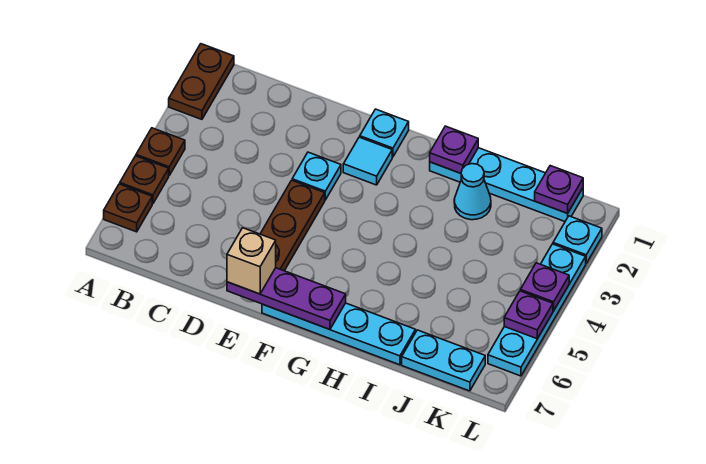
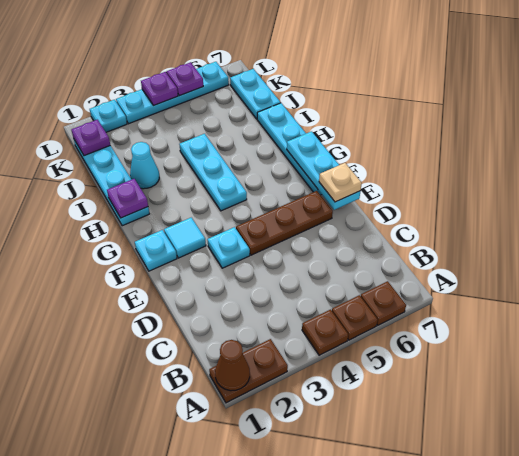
none -> brown cone A1 level 2
purple plate E7:G7 level 2 -> cyan plate E7:G7 level 2
tan brick E7 level 3 -> tan plate E7 level 3
none -> cyan plate G4:I4 level 1

